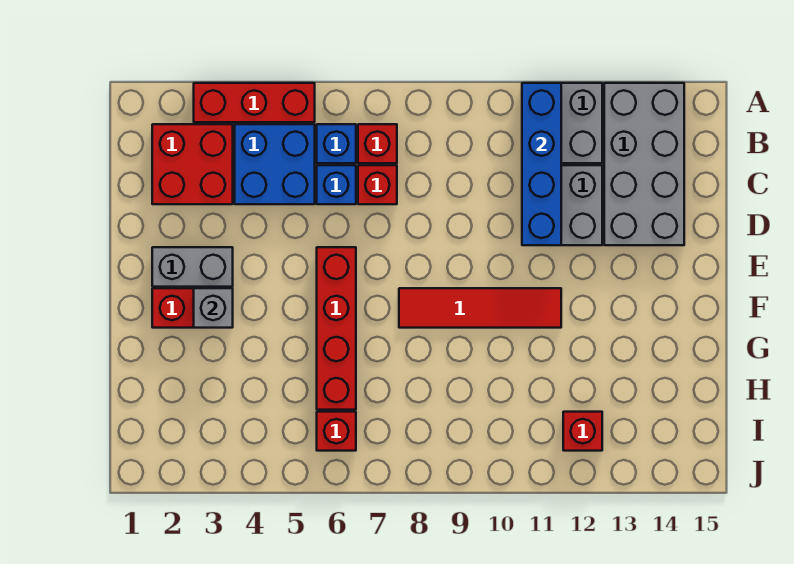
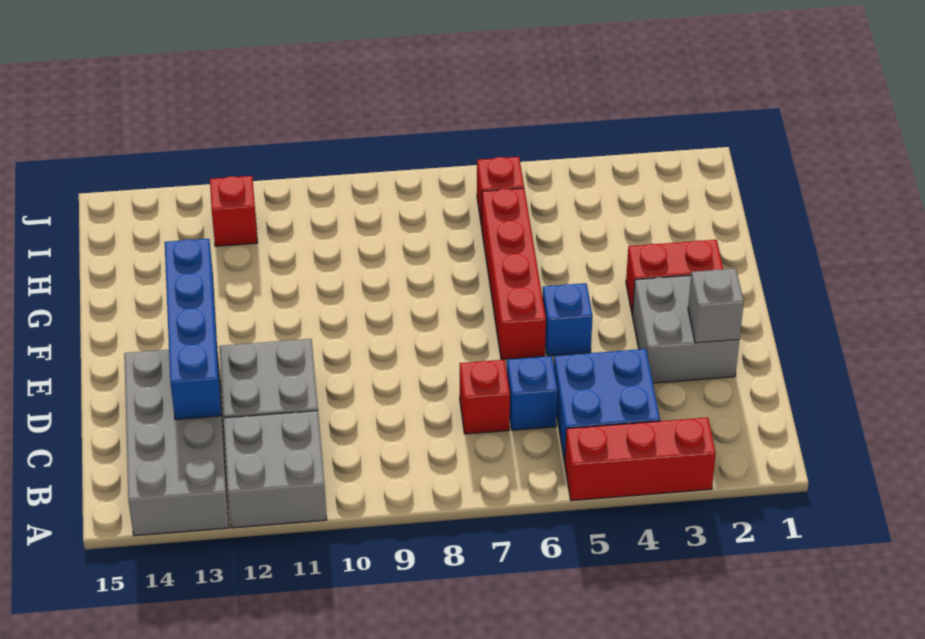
blue brick A11:D11 level 2 -> blue brick C13:F13 level 2
red brick B2:C3 level 1 -> none
blue brick B6 level 1 -> blue brick E5 level 1
red brick B7 level 1 -> none
grey brick E2:E3 level 1 -> grey brick D2:E3 level 1
grey brick F3 level 2 -> grey brick D2 level 2
red tile F8:F11 level 1 -> none

